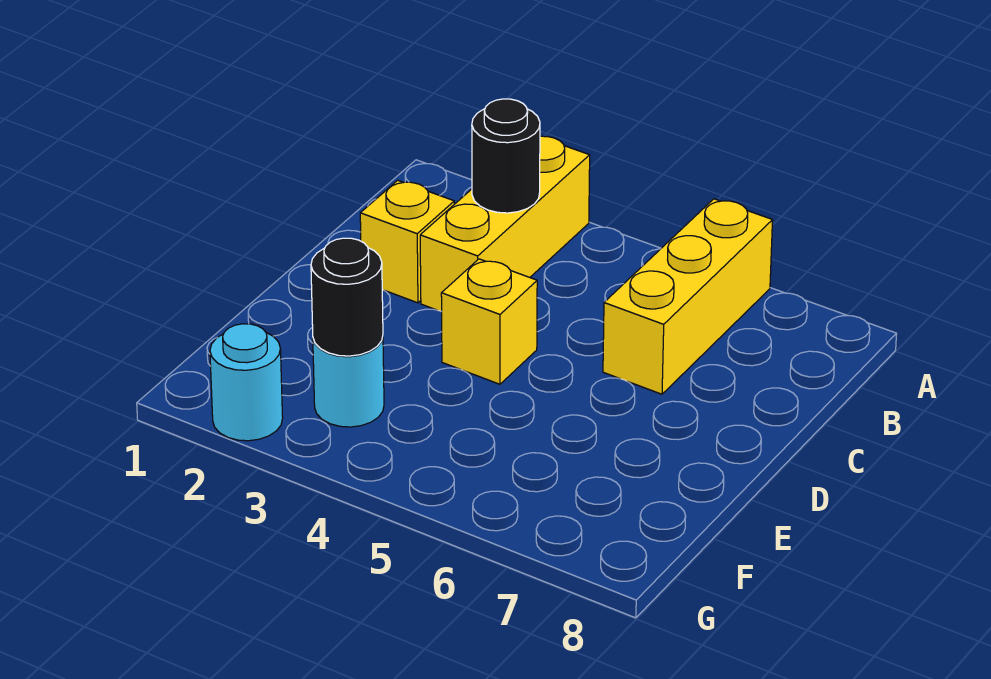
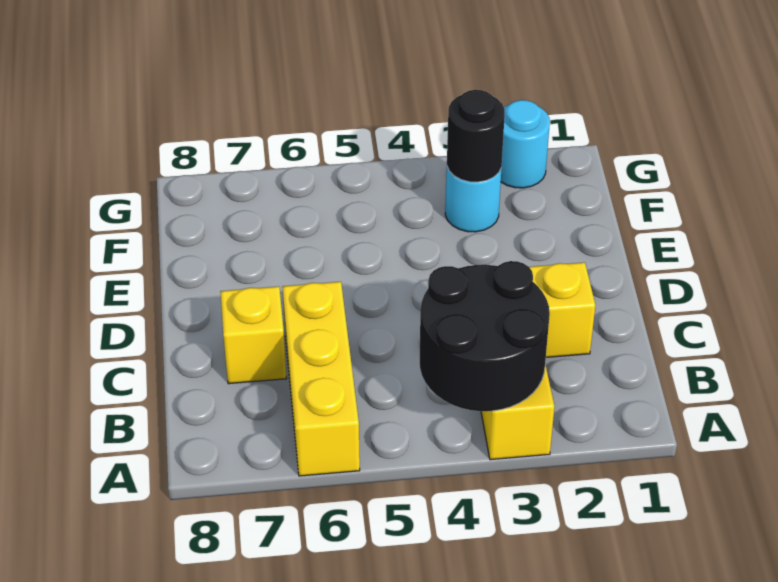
black round brick B3 level 2 -> black round brick A3:B4 level 2
yellow brick D4 level 1 -> yellow brick C7 level 1

